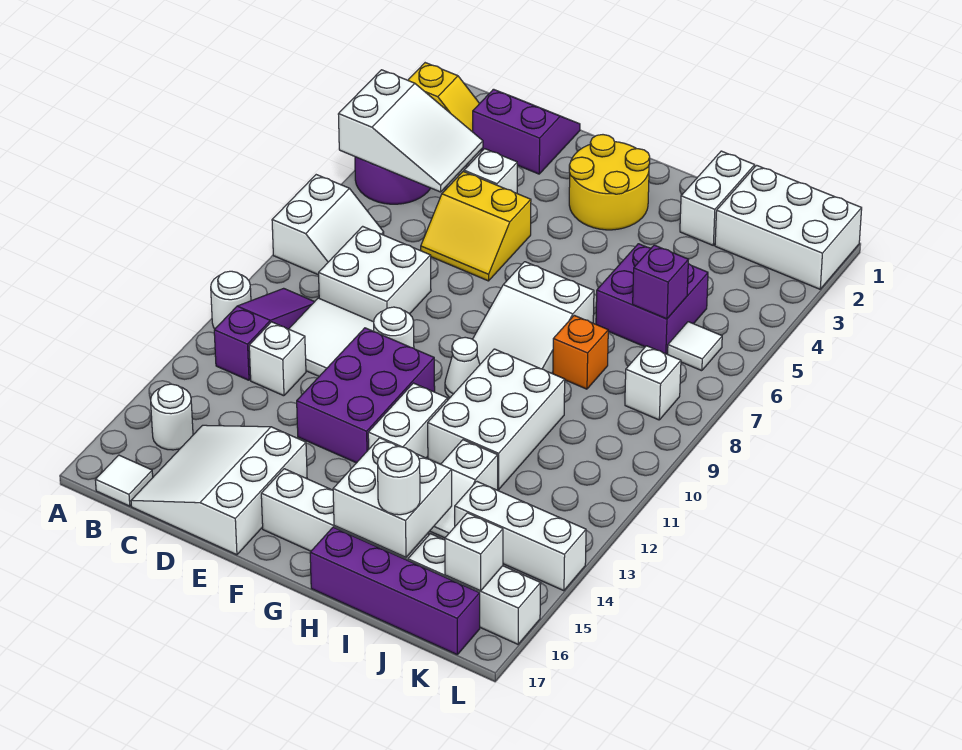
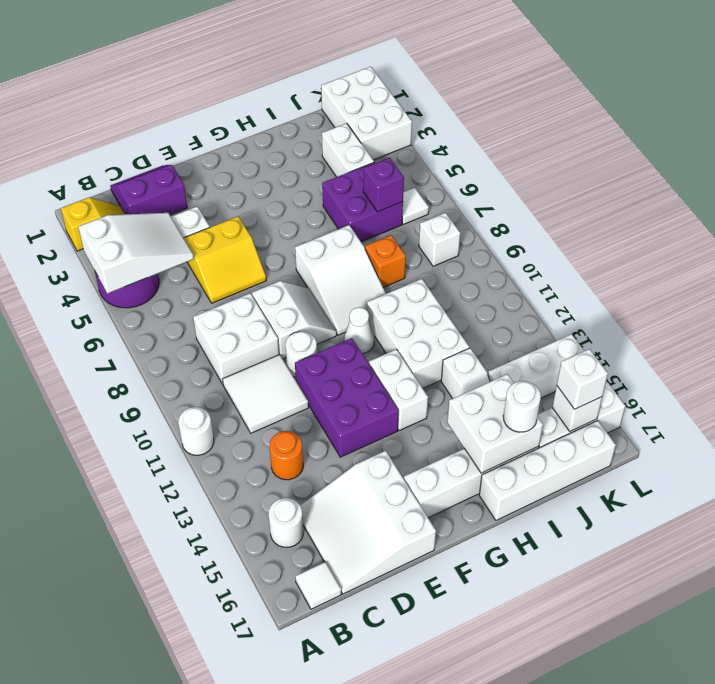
white slope A7:B8 level 1 top A -> white slope E8:F9 level 1 top E
purple slope B10:B12 level 1 top 12 -> none
white brick C12 level 1 -> white brick K16 level 3
none -> orange round brick C13 level 1
yellow round brick F2:G3 level 1 -> none
purple brick H17:K17 level 1 -> white brick H17:K17 level 1
white brick I1:I2 level 1 -> white brick J3:J4 level 1
white brick J1:L2 level 1 -> white brick K1:L3 level 1

